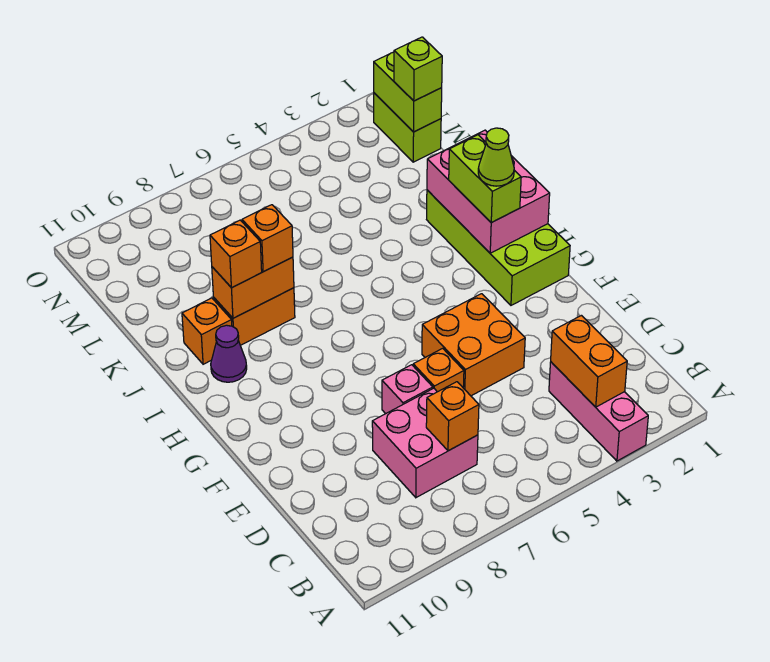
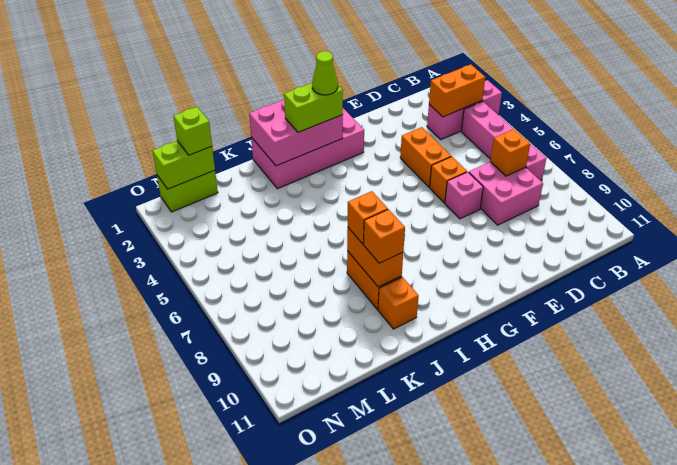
none -> pink brick B4:B7 level 1
orange brick E4:F5 level 1 -> orange brick E4:E5 level 1
lime brick G1:J2 level 1 -> pink brick G1:J2 level 1
purple cone I10 level 1 -> none

